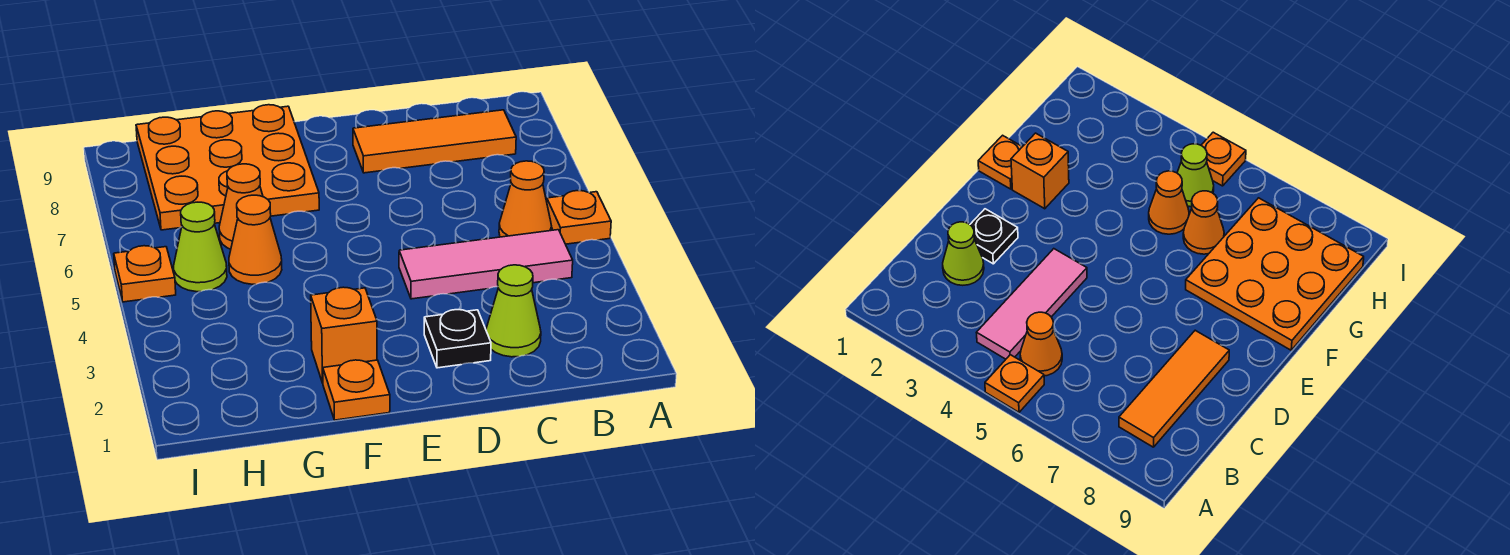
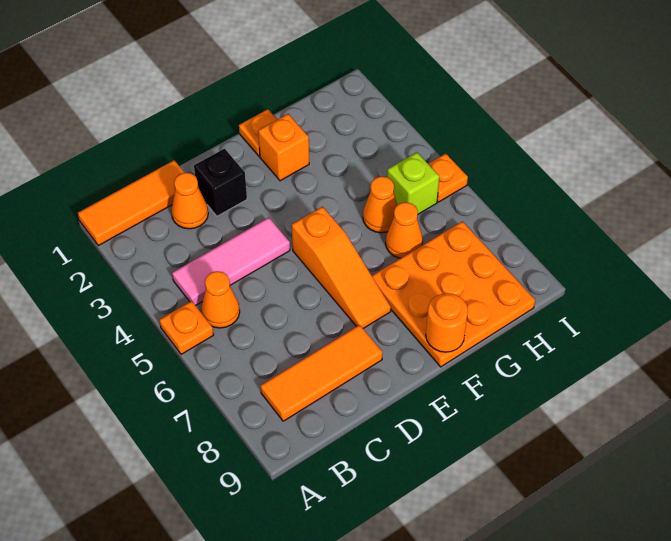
none -> orange tile A1:C1 level 1
lime cone C2 level 1 -> orange cone C2 level 1
black plate D2 level 1 -> black brick D2 level 1
none -> orange slope E5:E7 level 1 top 5
none -> orange round brick F9 level 2
lime cone H5 level 1 -> lime brick H5 level 1

